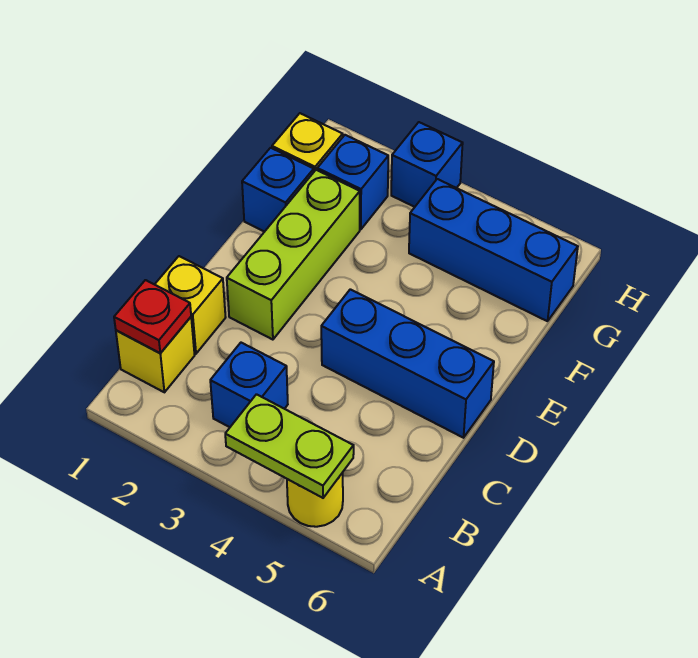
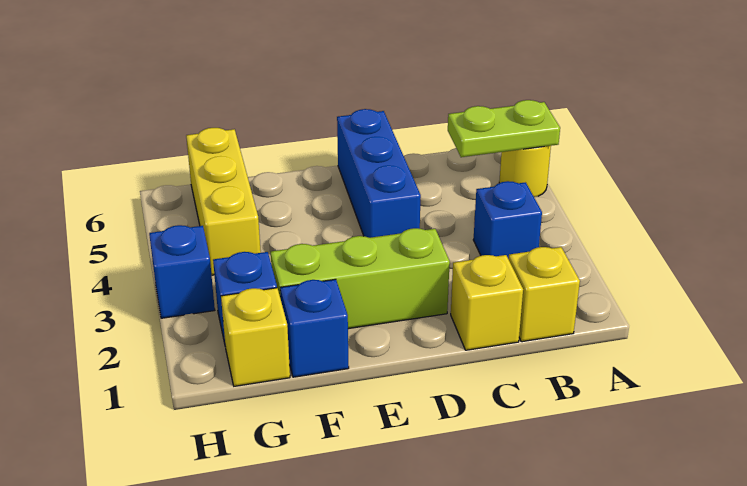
lime plate A4:A5 level 2 -> lime plate A5:B5 level 2
red plate B1 level 2 -> none
blue brick G4:G6 level 1 -> yellow brick G4:G6 level 1

